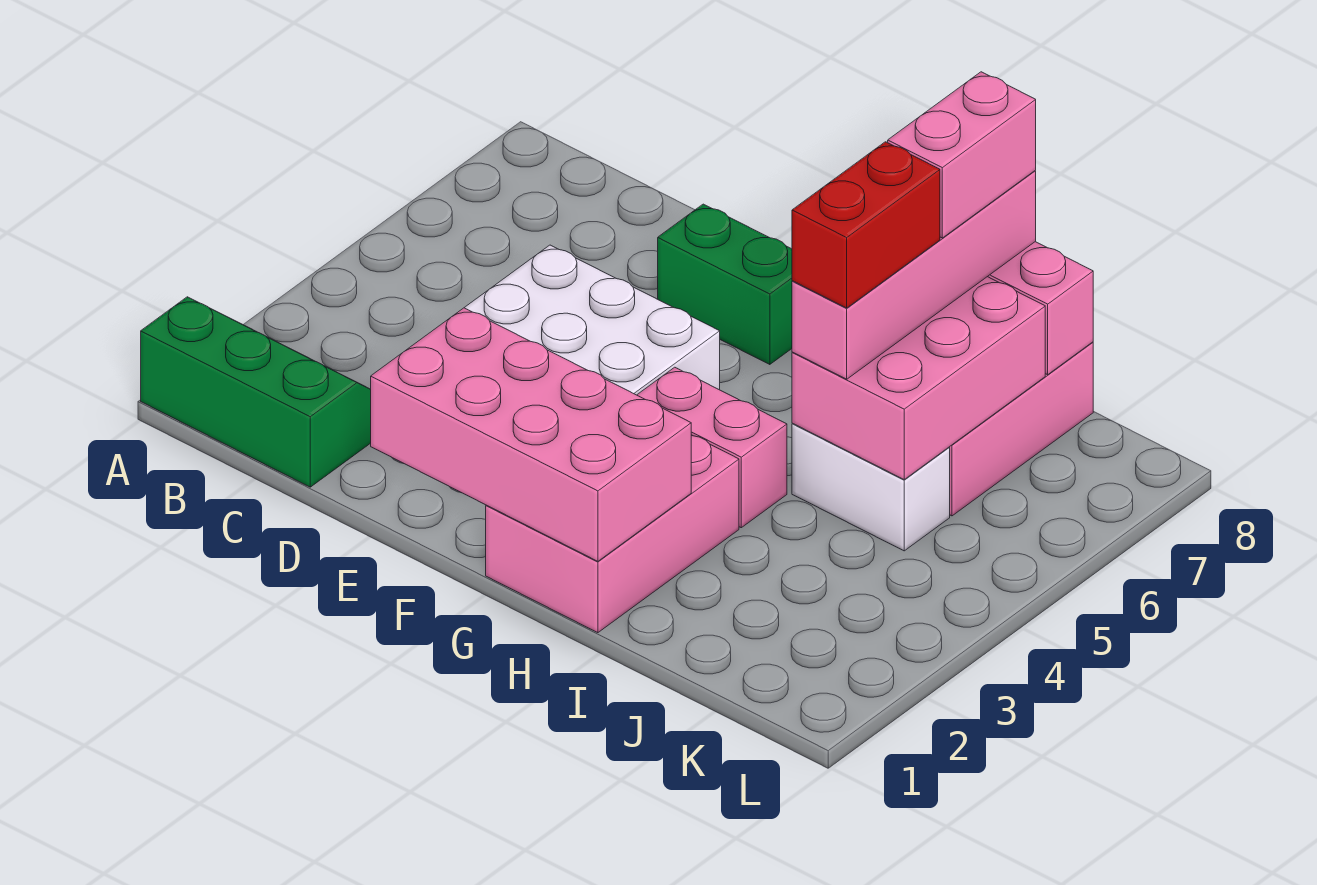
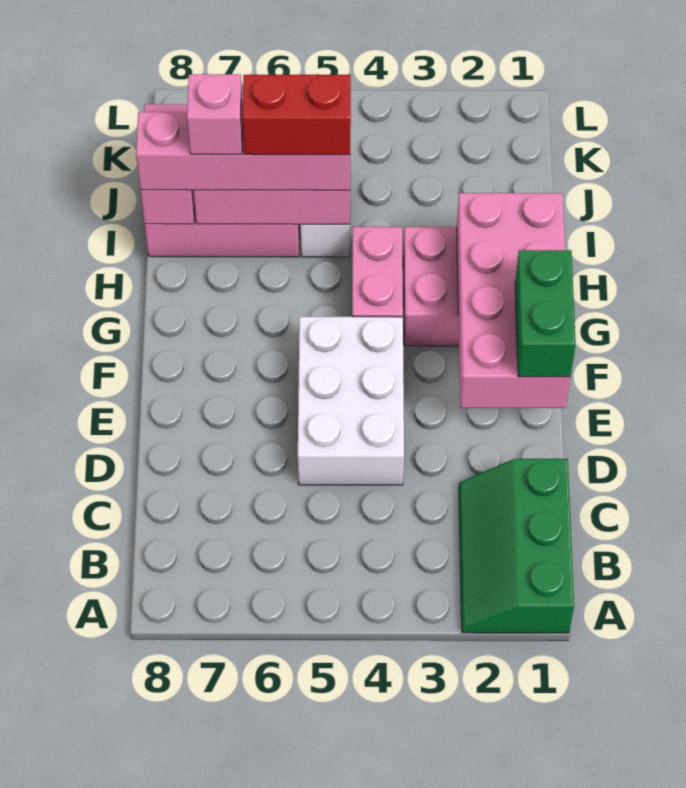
green brick E7:F7 level 1 -> green brick E1:F1 level 3
pink brick I7:I8 level 4 -> pink brick I7 level 4

